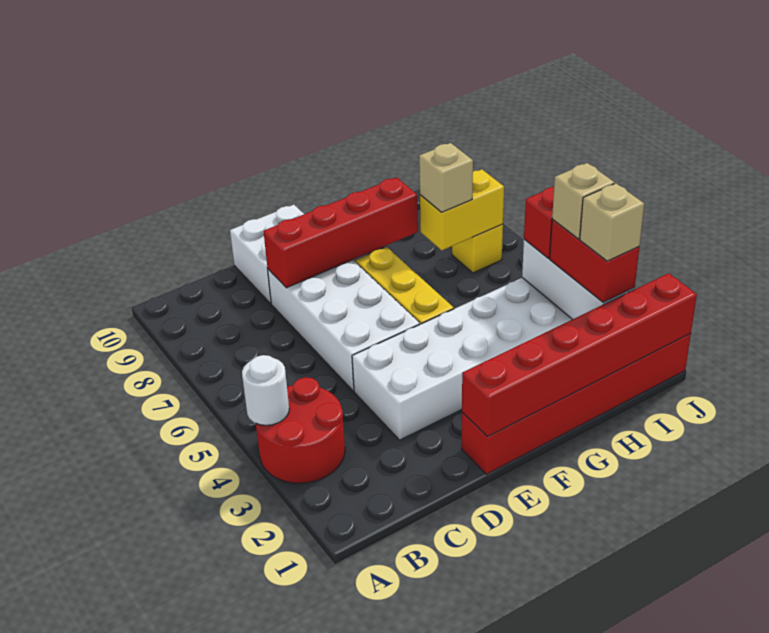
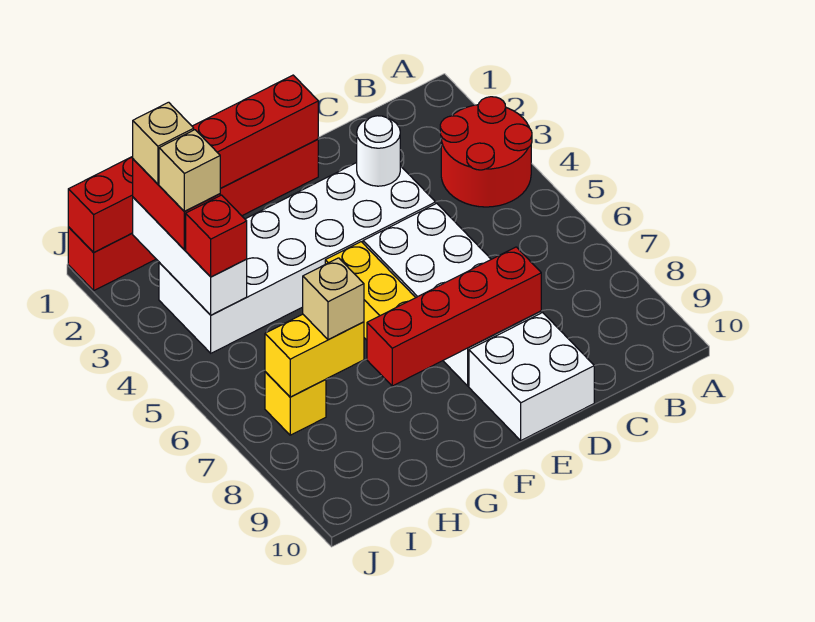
white round brick A4 level 2 -> white round brick D3 level 2

